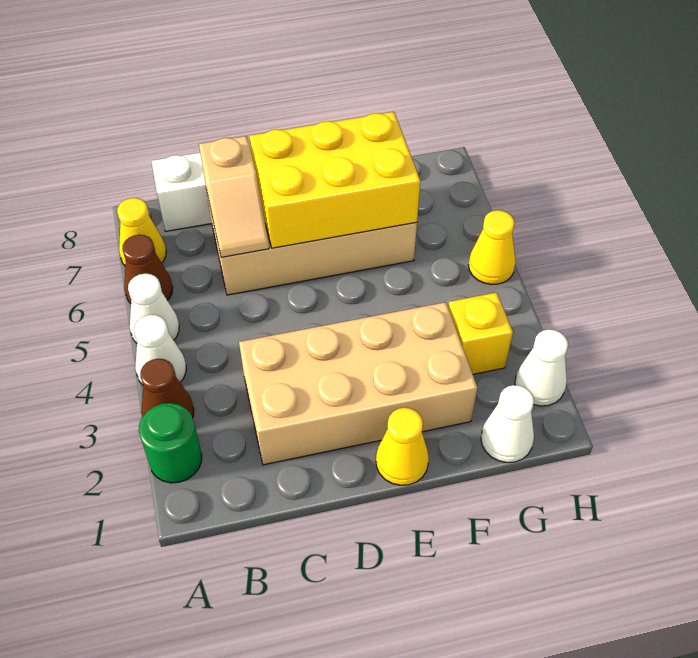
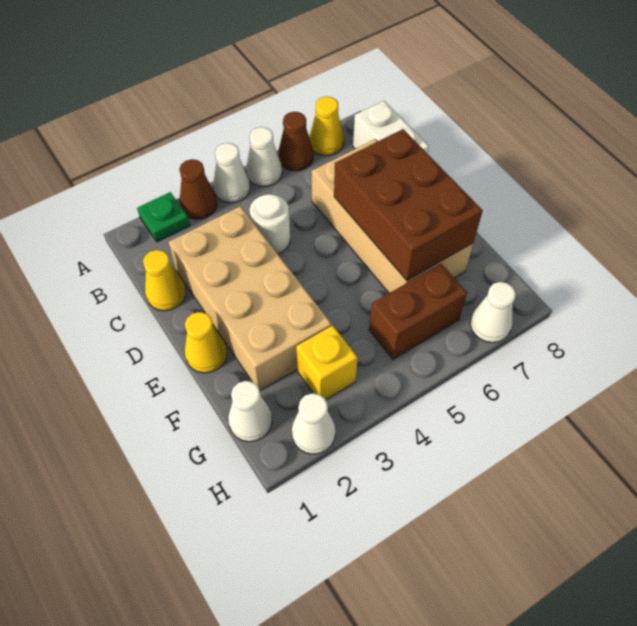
green round brick A2 level 1 -> green plate A2 level 1
none -> white round brick C4 level 1
tan slope C6:C7 level 2 top 7 -> none
yellow brick D6:F7 level 2 -> brown brick D6:F7 level 2
none -> brown brick G5:G6 level 1
yellow cone H5 level 1 -> yellow cone C1 level 1
none -> white cone H7 level 1

